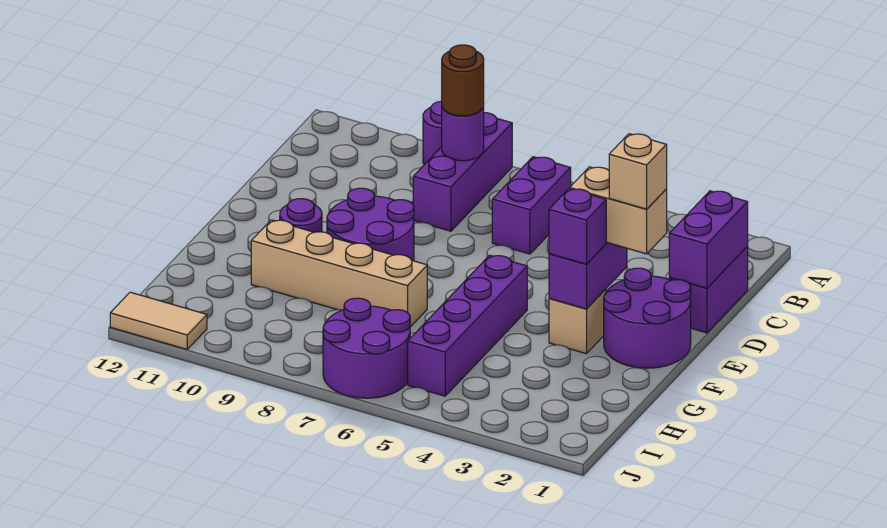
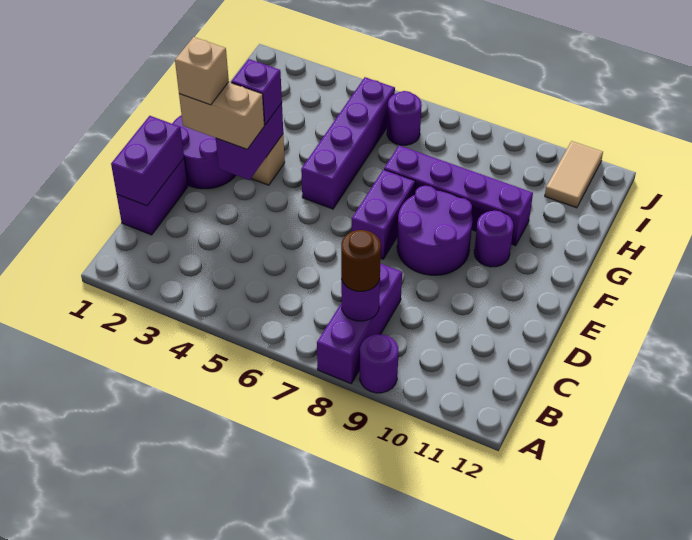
purple brick B6:C6 level 1 -> purple brick E7:F7 level 1
tan brick G7:G10 level 1 -> purple brick G7:G10 level 1
purple round brick I6:J7 level 1 -> purple round brick I6 level 1
tan tile J11:J12 level 1 -> tan tile I11:J11 level 1

